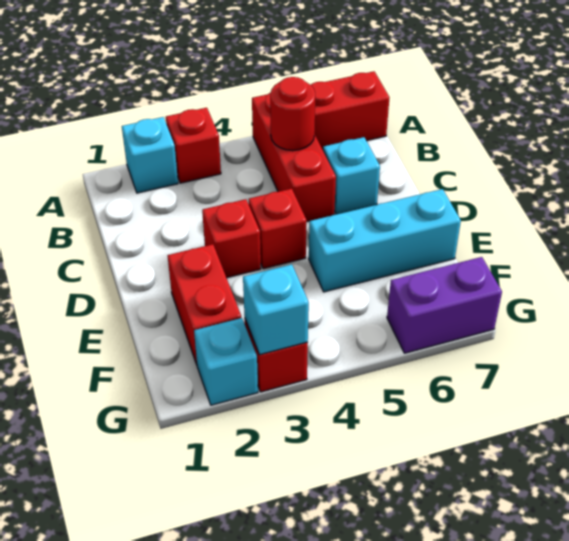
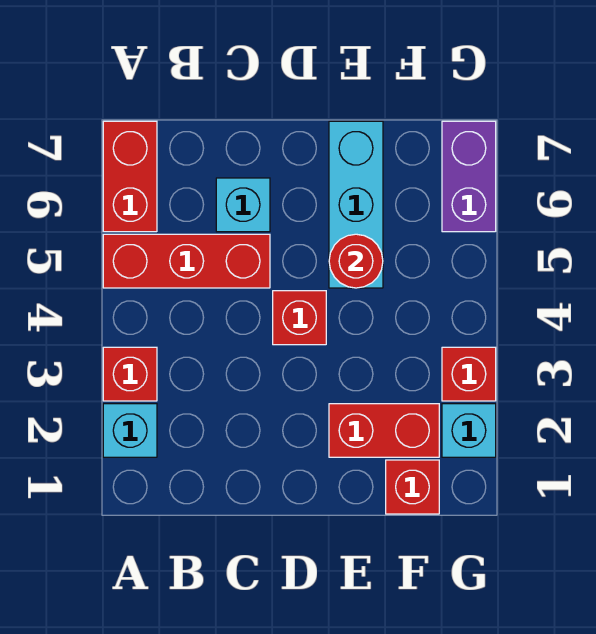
red round brick B5 level 2 -> red round brick E5 level 2
red brick D3 level 1 -> red brick F1 level 1
cyan brick G3 level 2 -> none

